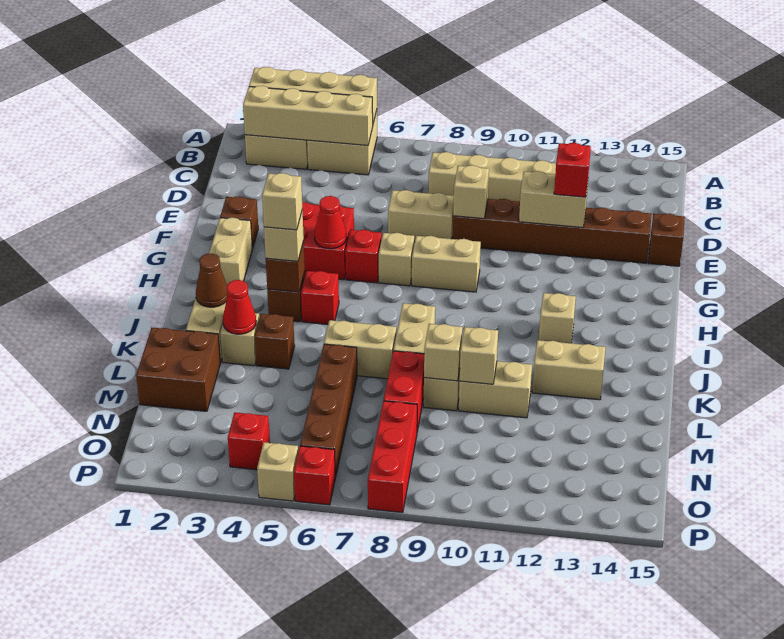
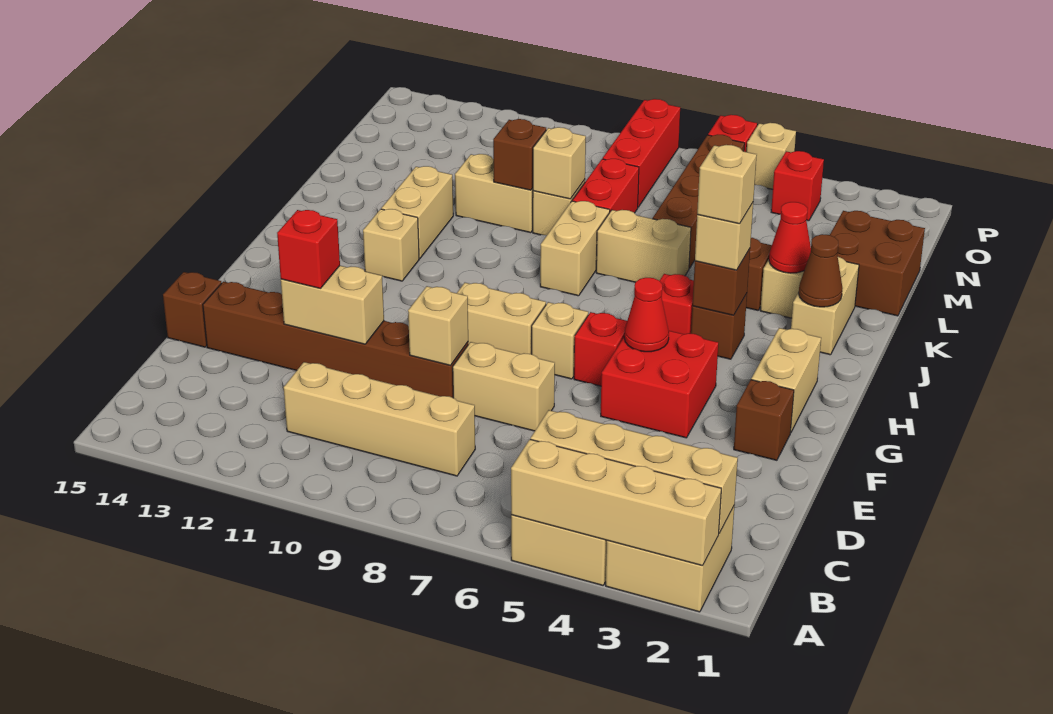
tan brick K12:K13 level 1 -> tan brick J12:K12 level 1
tan brick L10 level 2 -> brown brick L10 level 2

